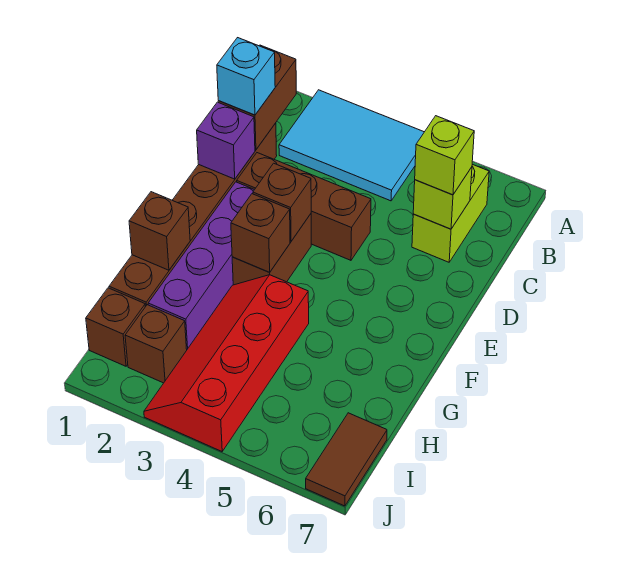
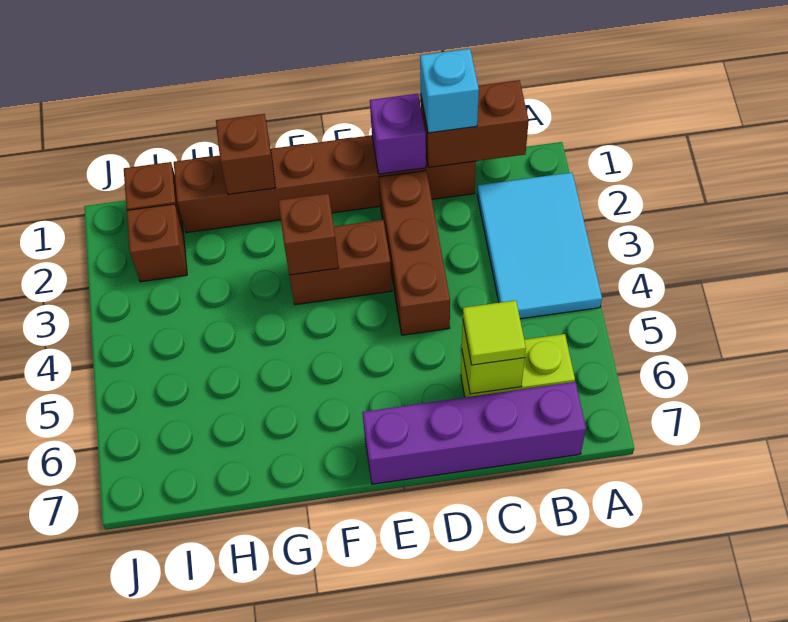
lime brick C6 level 3 -> lime tile C6 level 3
purple brick E2:H2 level 1 -> purple brick B7:E7 level 1
brown brick E3 level 2 -> none
red slope G3:J4 level 1 top 4 -> none
brown tile I7:J7 level 1 -> none

